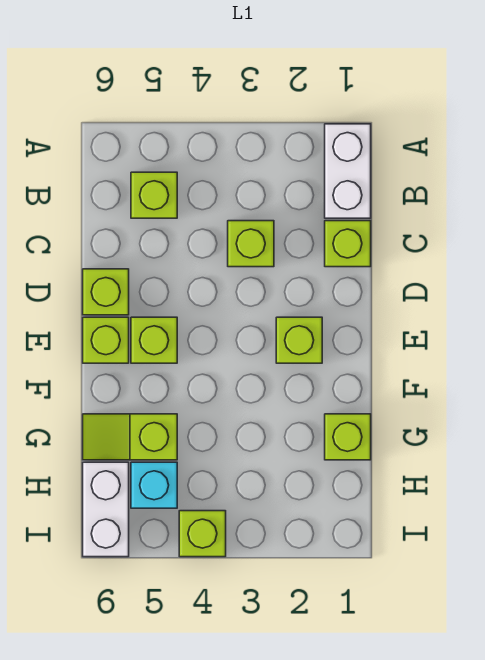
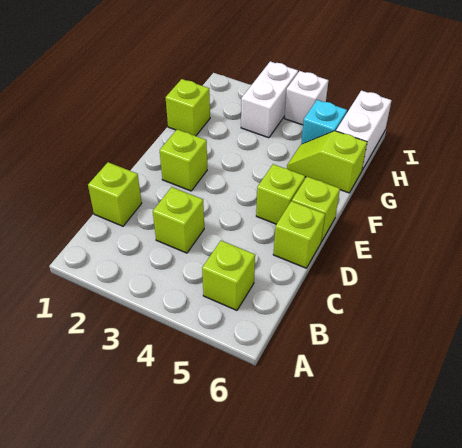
white brick A1:B1 level 1 -> white brick H3:I3 level 1
lime slope G5:G6 level 1 top 5 -> lime slope G5:G6 level 1 top 6
lime brick I4 level 1 -> white brick I4 level 1

